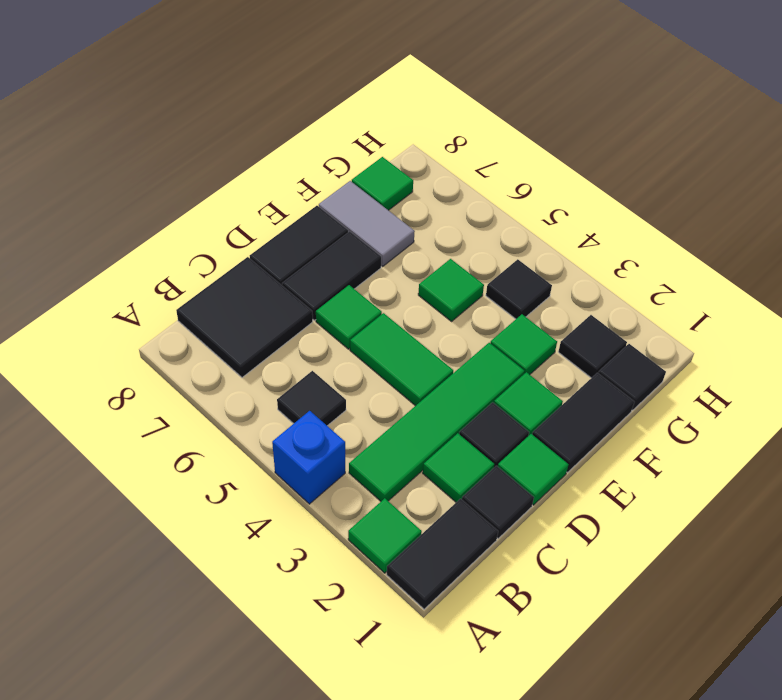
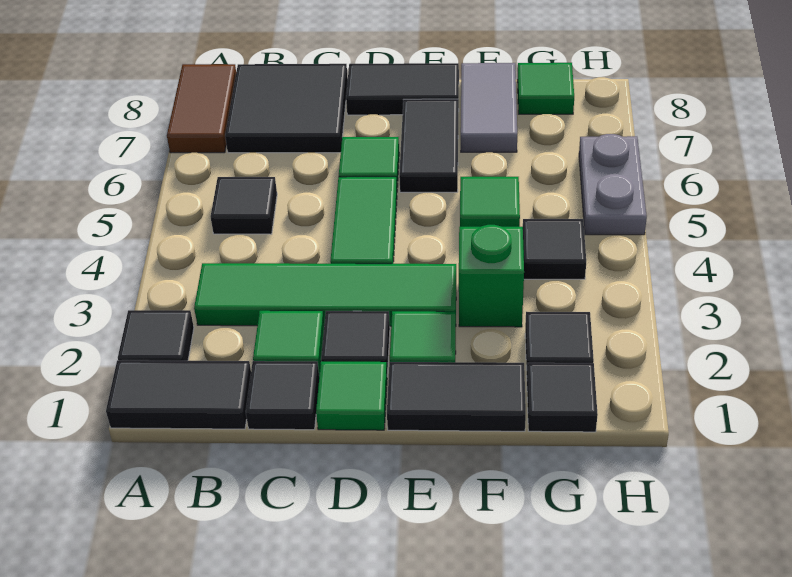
green tile A2 level 1 -> black tile A2 level 1
blue brick A4 level 1 -> none
none -> brown tile A7:A8 level 1
black tile D7:E7 level 1 -> black tile E6:E7 level 1
green tile F3 level 1 -> green brick F3 level 1
none -> grey plate H5:H6 level 1

